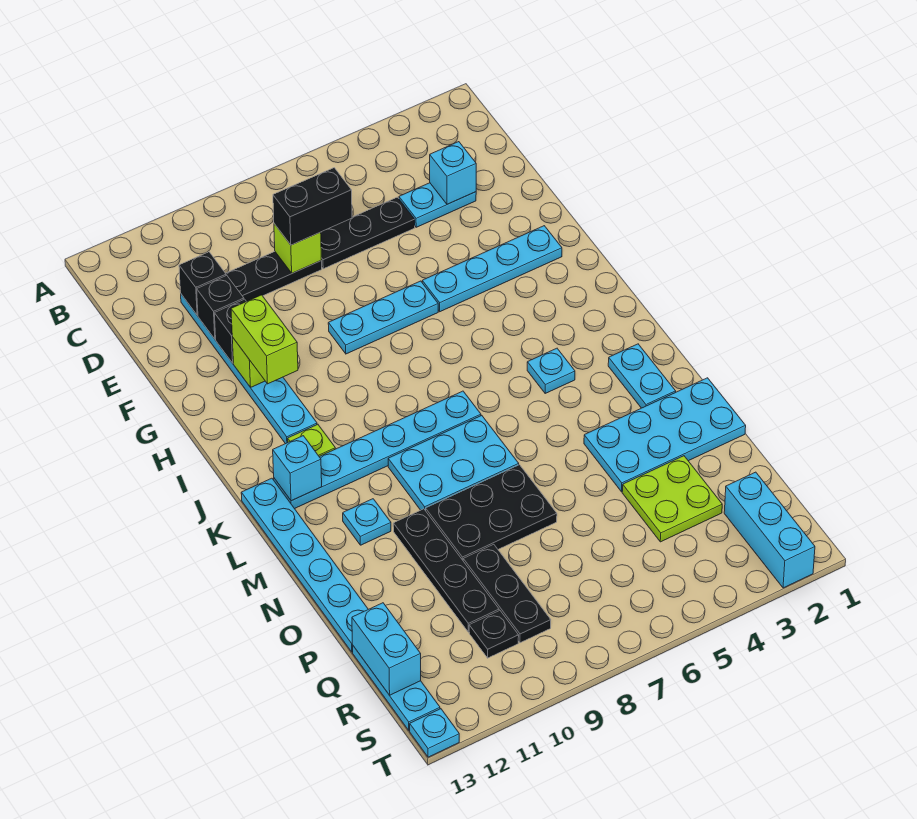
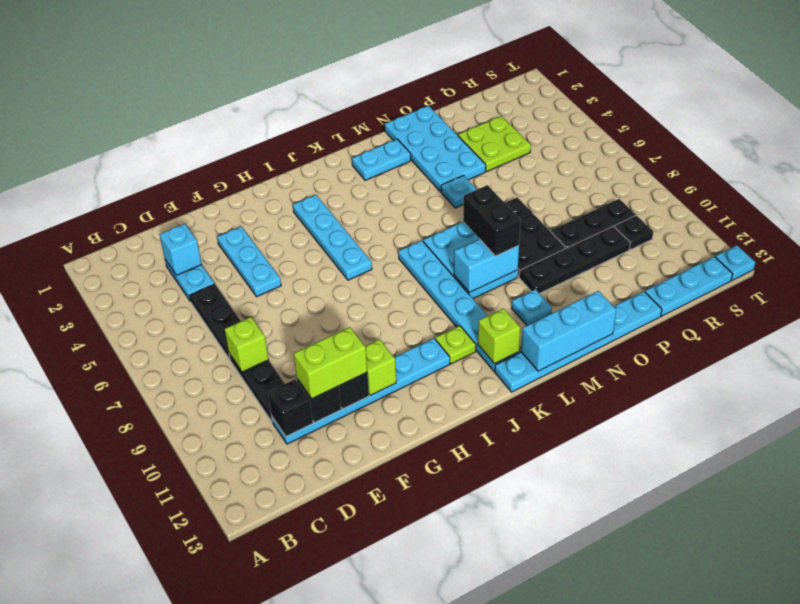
black brick D7:D8 level 3 -> black brick M8:M9 level 3
cyan plate G2:G5 level 1 -> cyan plate I3:I6 level 1
cyan plate G6:G8 level 1 -> cyan plate F3:F5 level 1
lime brick G11:H11 level 3 -> lime brick E11:F11 level 3
cyan plate K4 level 1 -> cyan plate N5 level 1
cyan brick K12 level 2 -> lime brick K12 level 2
cyan brick Q13:R13 level 2 -> cyan brick L9:M9 level 2
cyan brick R2:T2 level 1 -> cyan brick L13:N13 level 2

